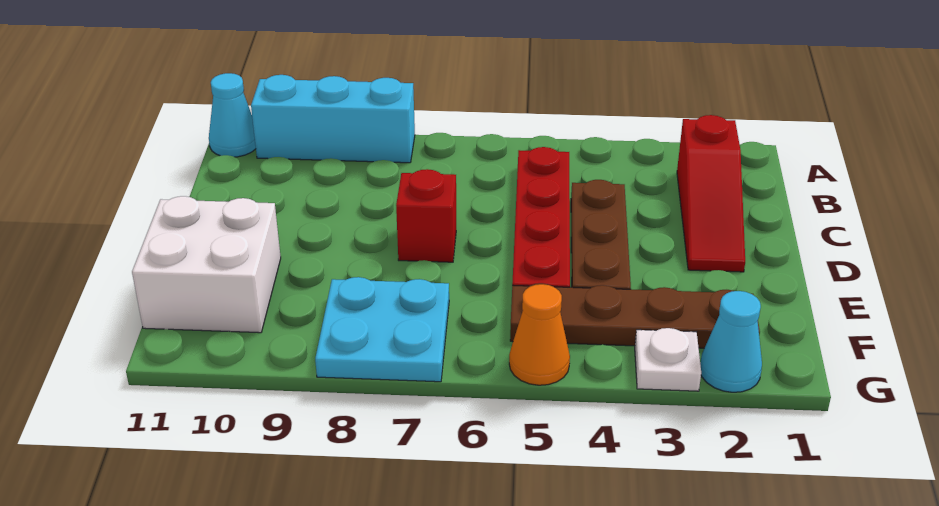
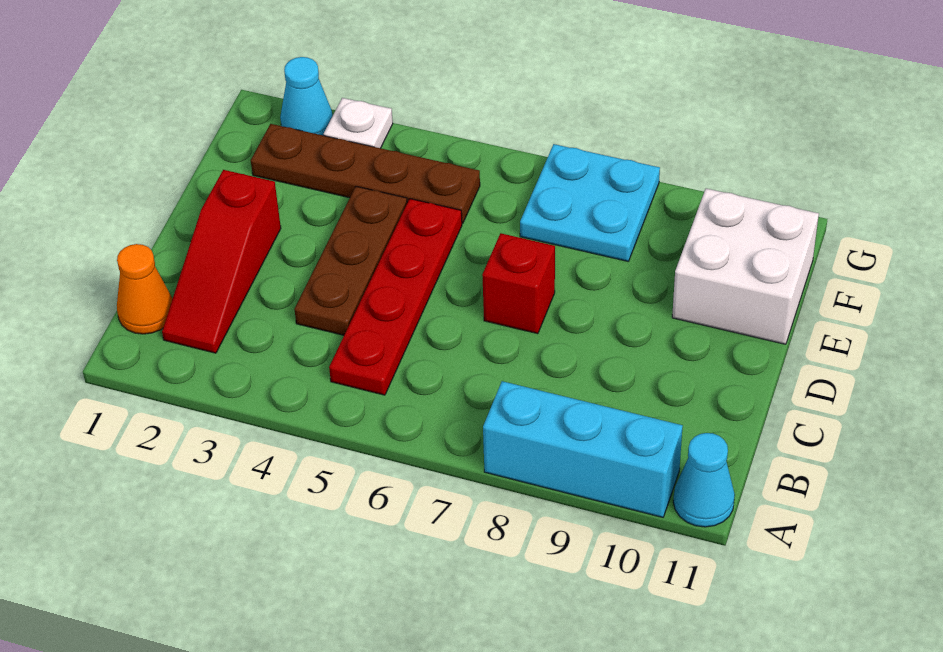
red slope B2:D2 level 1 top B -> red slope B2:D2 level 1 top D
orange cone G5 level 1 -> orange cone B1 level 1

